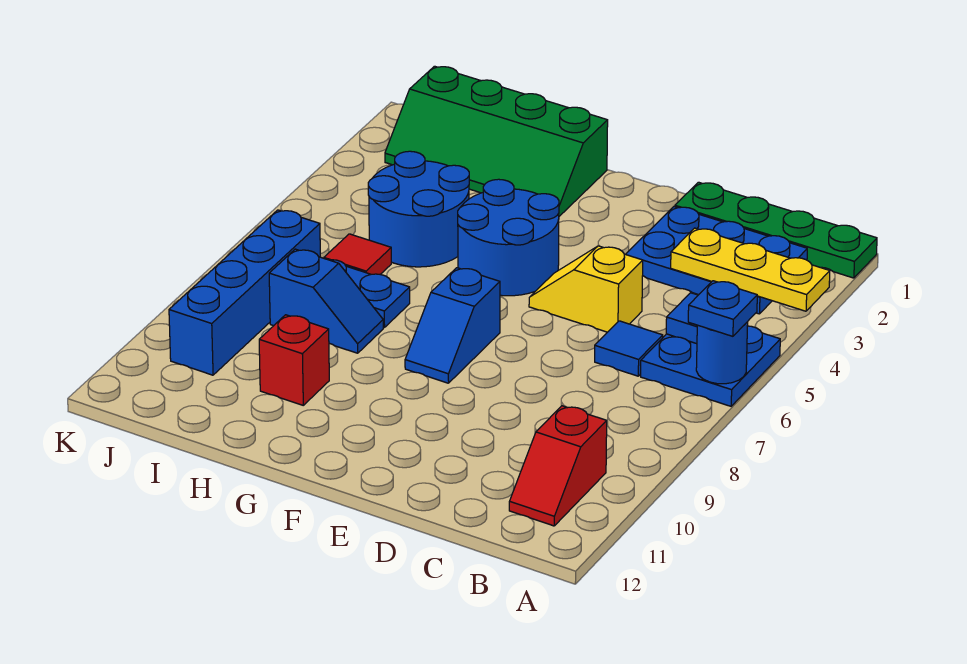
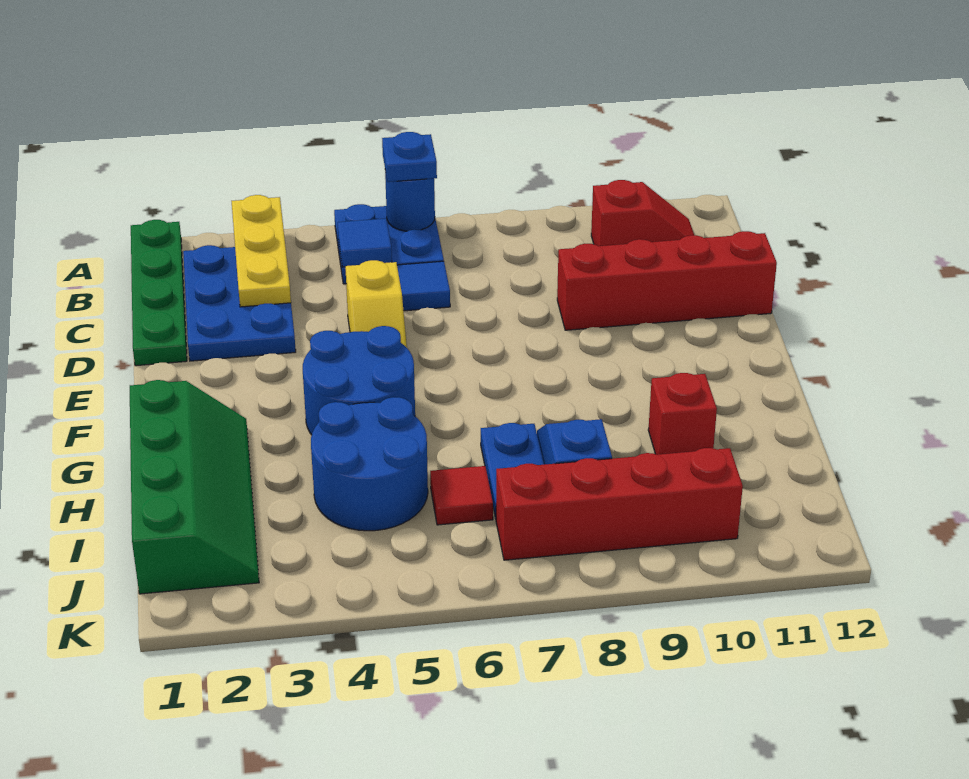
none -> red brick D9:D12 level 1
blue slope F7:F8 level 1 top 7 -> none
blue brick J7:J10 level 1 -> red brick J7:J10 level 1

